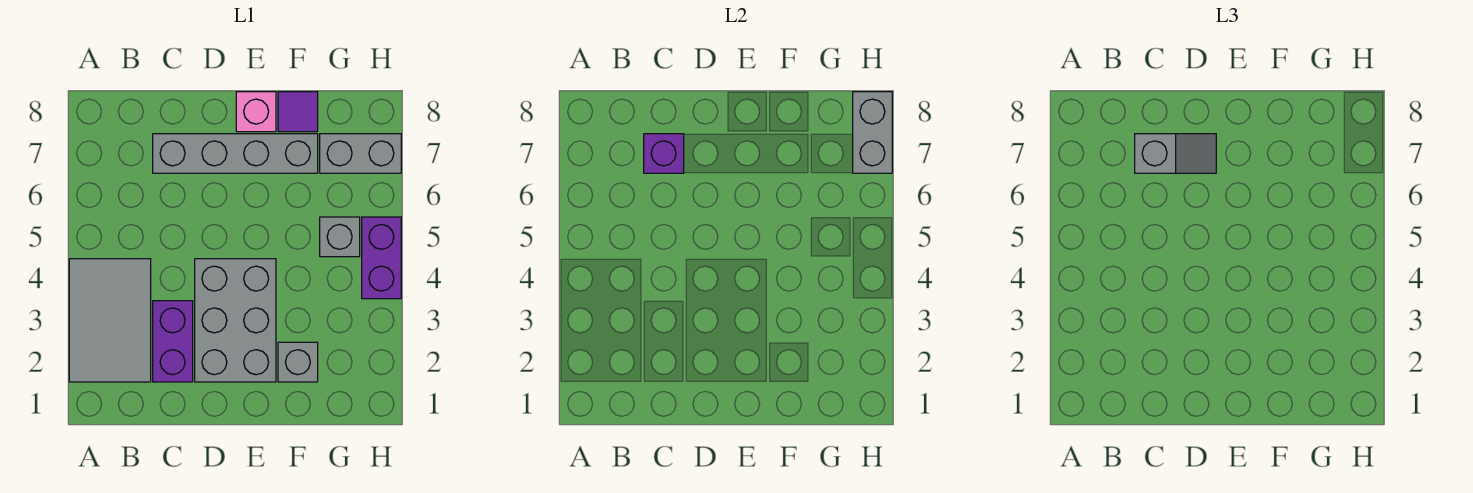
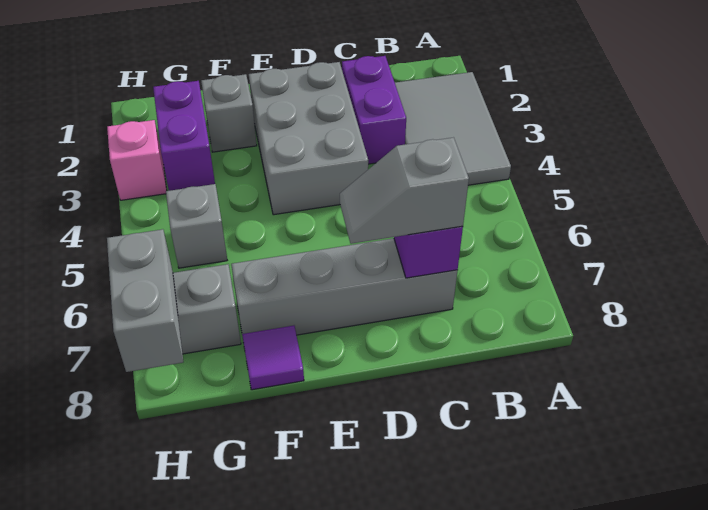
pink brick E8 level 1 -> pink brick H3 level 1
purple brick H4:H5 level 1 -> purple brick G2:G3 level 1

